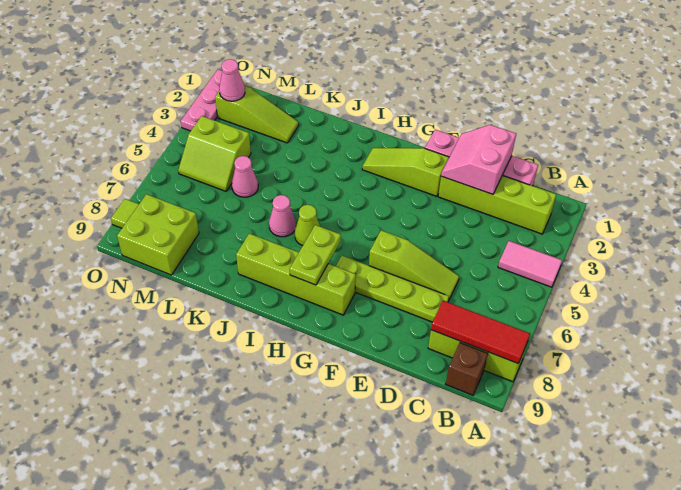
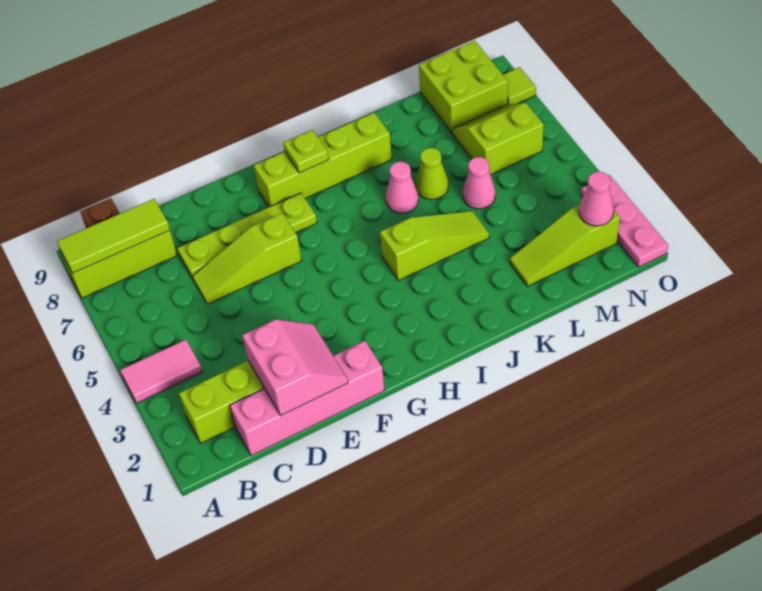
red tile A8:C8 level 2 -> lime tile A8:C8 level 2
lime slope F2:H2 level 1 top F -> lime slope I4:K4 level 1 top I
lime plate H7:H8 level 2 -> lime plate H8 level 2
lime cone I6 level 1 -> lime cone K6 level 1
lime slope M4:N5 level 1 top 4 -> lime slope M6:N7 level 1 top 6

